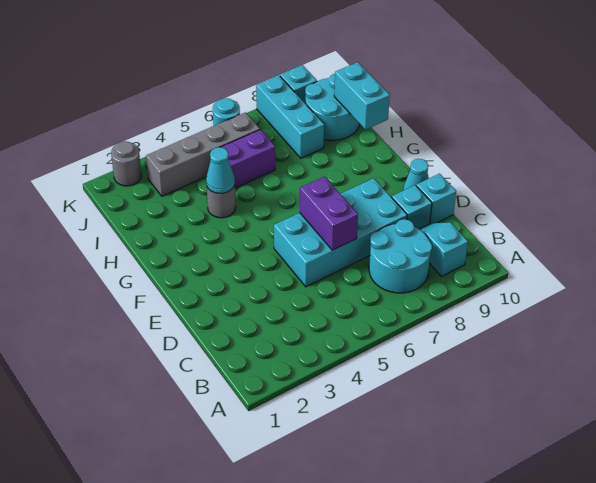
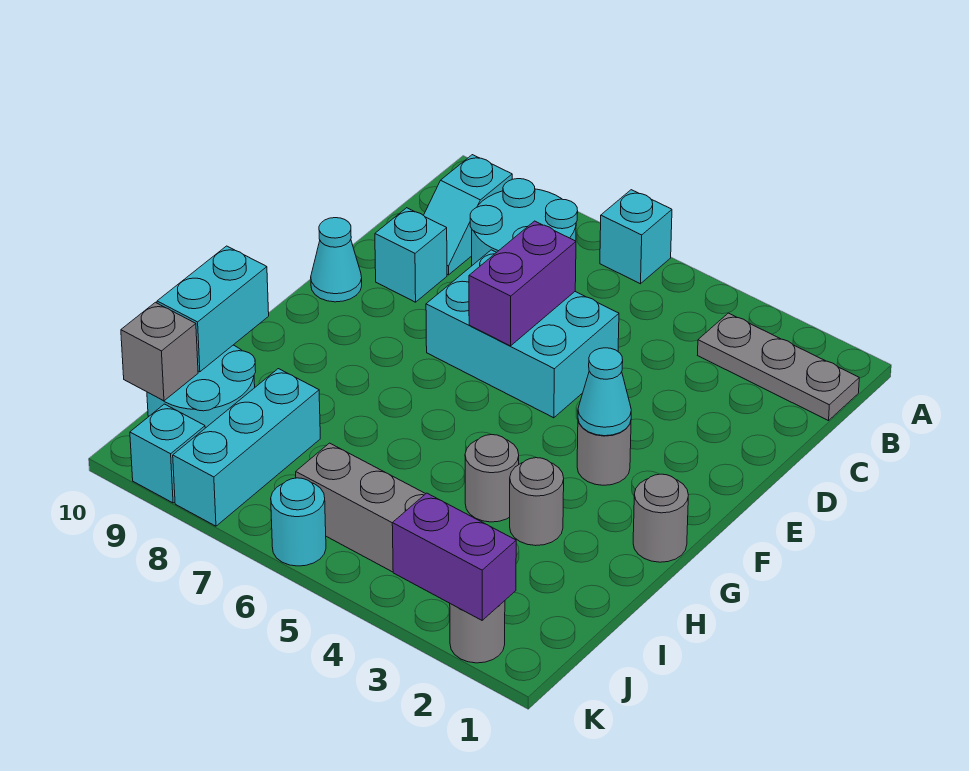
none -> grey plate B1:B3 level 1
cyan brick D5:E8 level 1 -> cyan brick D5:E7 level 1
cyan brick D10 level 1 -> cyan brick A6 level 1
none -> grey round brick F3 level 1
none -> grey round brick G1 level 1
none -> grey round brick H3 level 1
cyan cone H4 level 2 -> cyan cone F3 level 2
purple brick I5:I6 level 1 -> purple brick K2:K3 level 2
none -> grey brick J10 level 2

